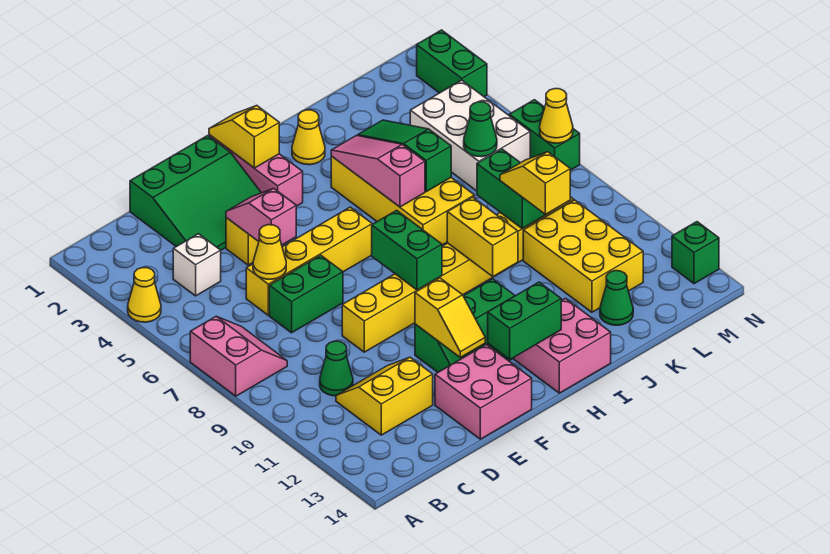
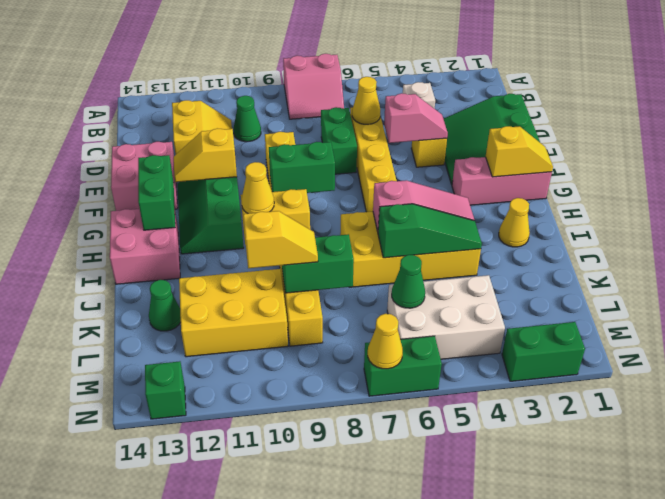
yellow cone A4 level 1 -> yellow cone I10 level 3

